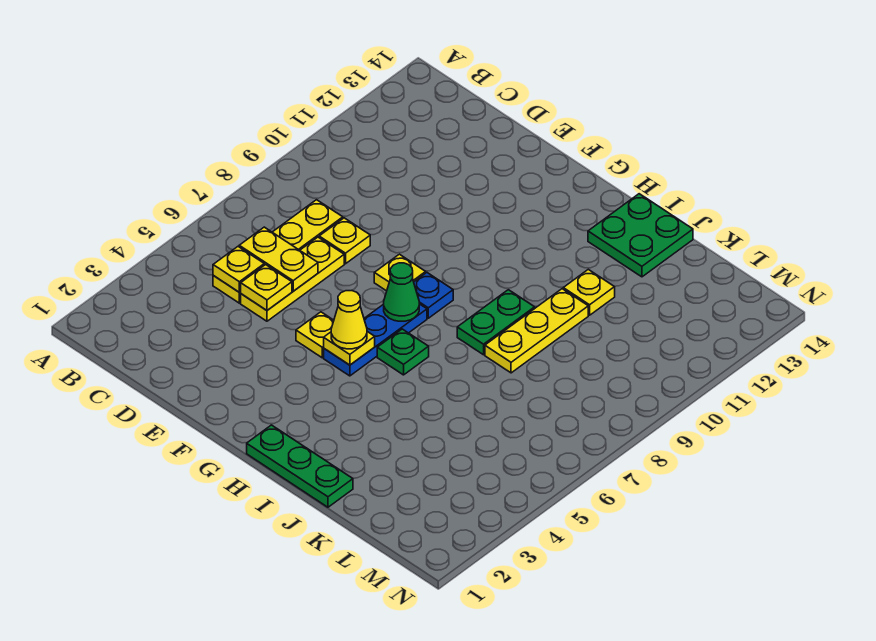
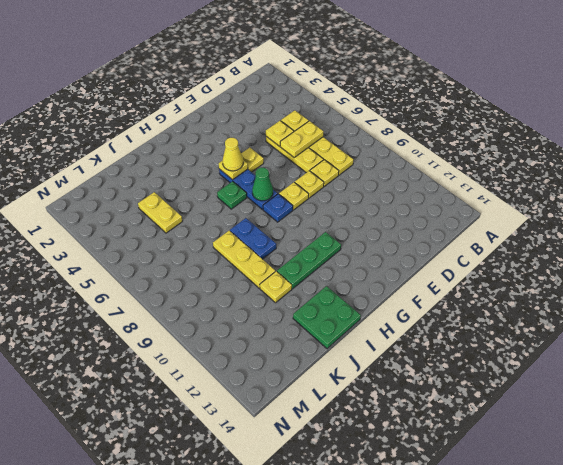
none -> yellow plate E8 level 1
green plate H1:J1 level 1 -> green plate G11:I11 level 1
green plate I8:I9 level 1 -> blue plate I8:I9 level 1
none -> yellow plate K4:K5 level 1

